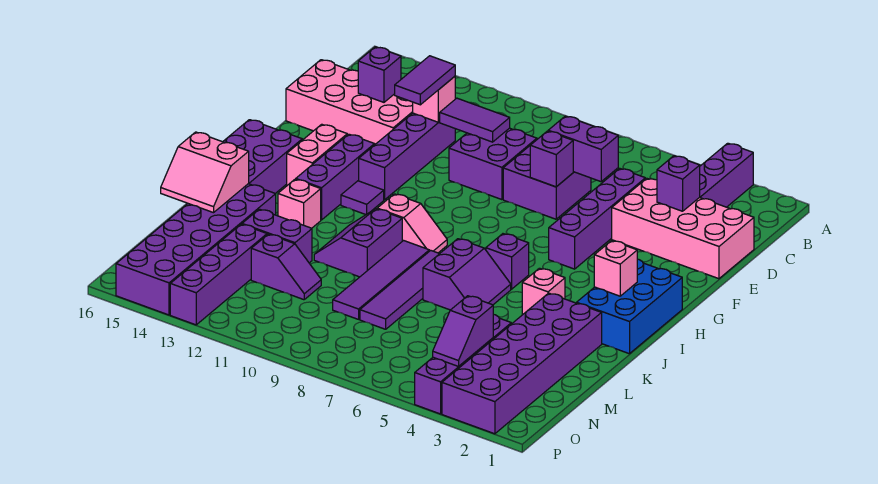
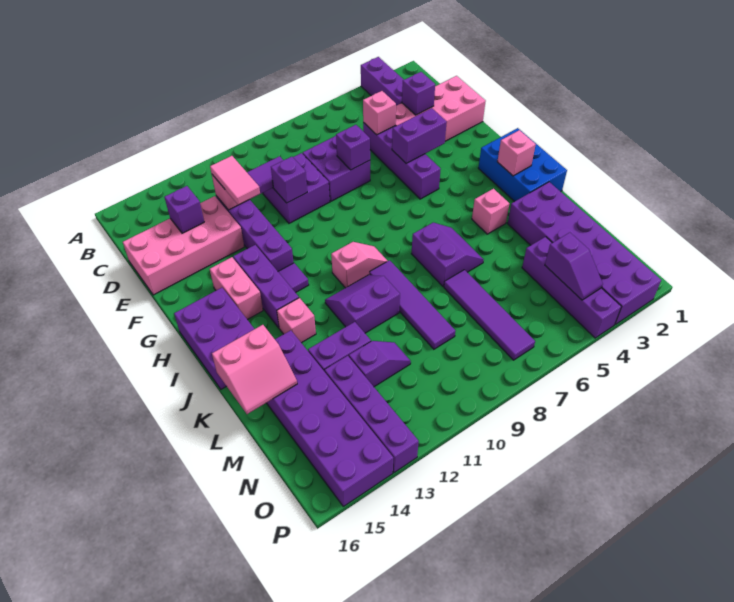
none -> pink brick D5 level 2
purple brick D6:D7 level 2 -> purple brick F4:F5 level 2
purple tile D12:E12 level 3 -> pink tile D12:E12 level 3
purple brick I6 level 1 -> purple brick E10 level 2
purple tile J8:M8 level 1 -> purple tile L7:O7 level 1
purple slope J10:K11 level 1 top 10 -> purple slope J10:K11 level 1 top K

